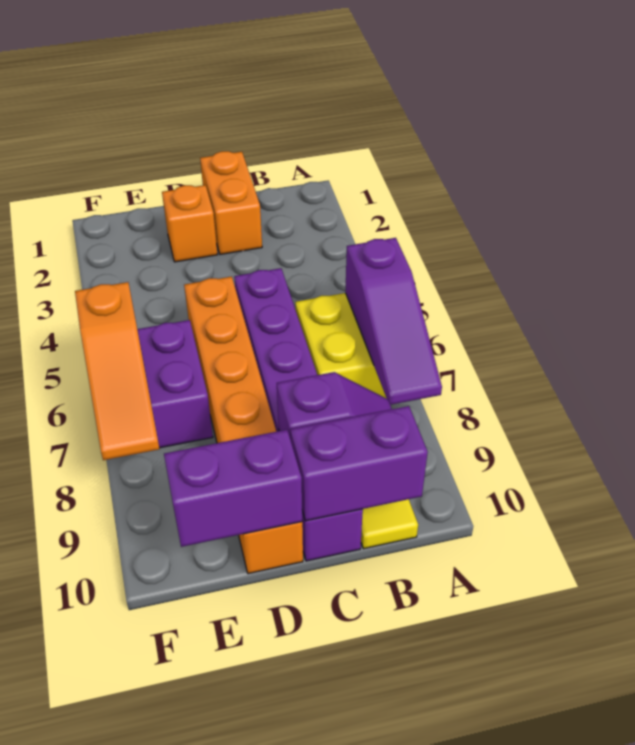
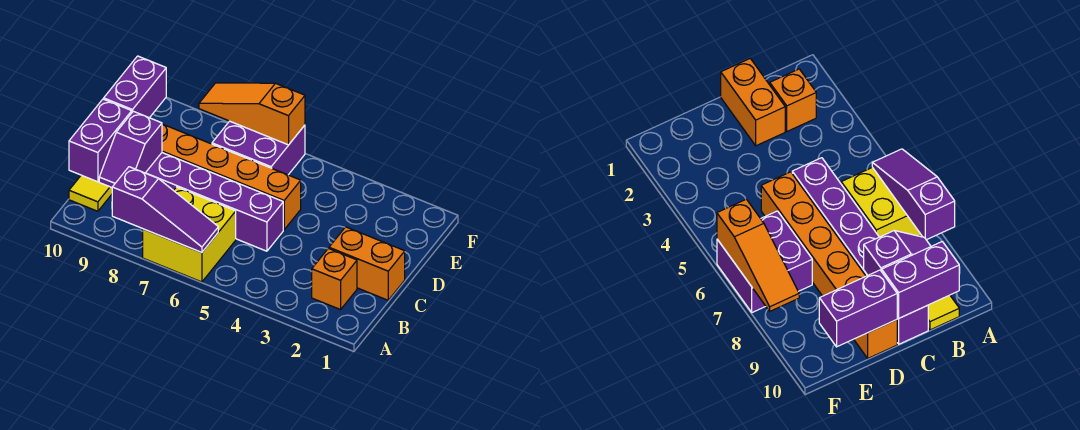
purple slope A6:A8 level 2 top 6 -> purple slope A6:A8 level 2 top 8
orange brick D2 level 1 -> orange brick B2 level 1

